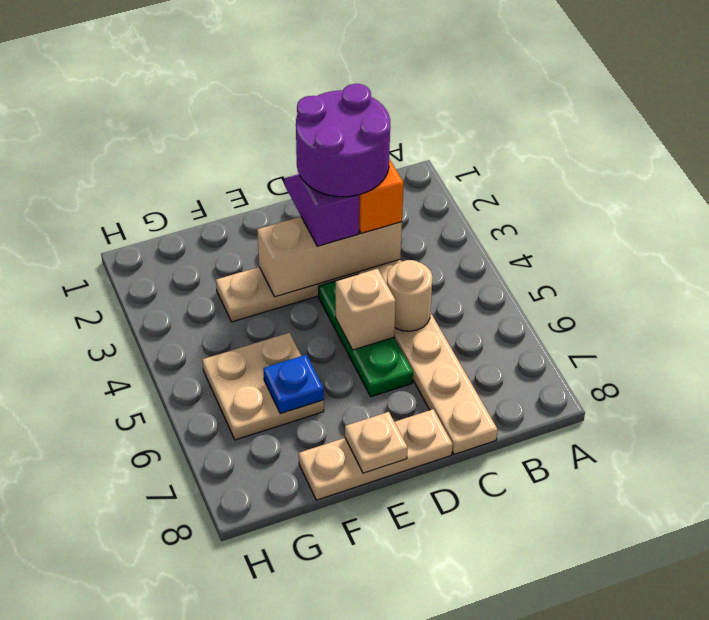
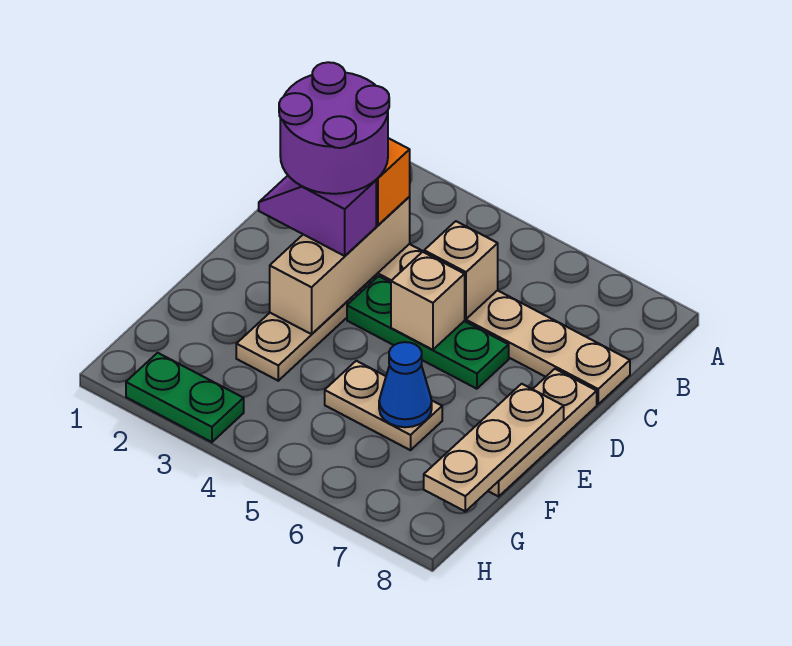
tan round brick C5 level 2 -> tan brick C5 level 2
tan plate E8 level 2 -> tan plate E8:G8 level 2
tan plate F5:G6 level 1 -> tan plate F5:F6 level 1
blue plate F6 level 2 -> blue cone F6 level 2
none -> green plate H2:H3 level 1

